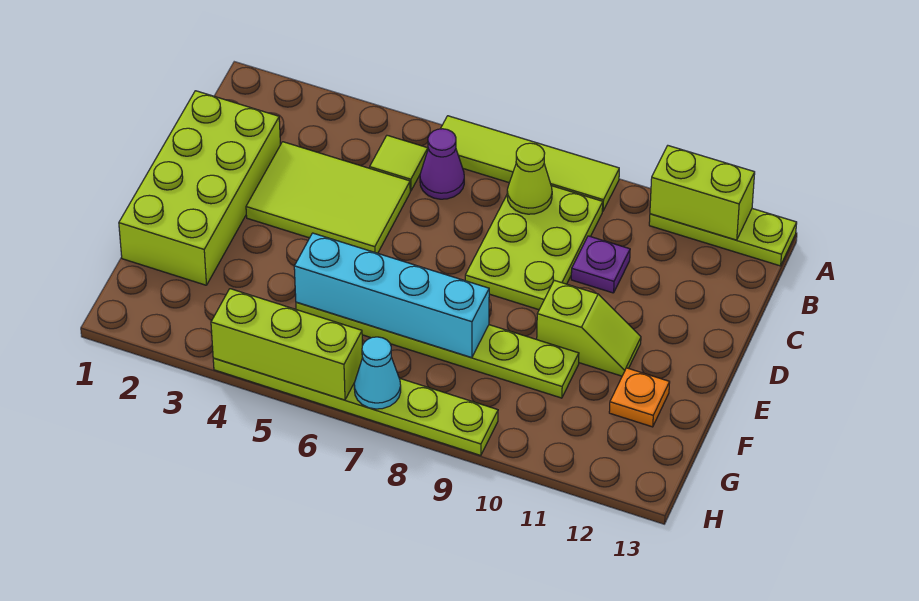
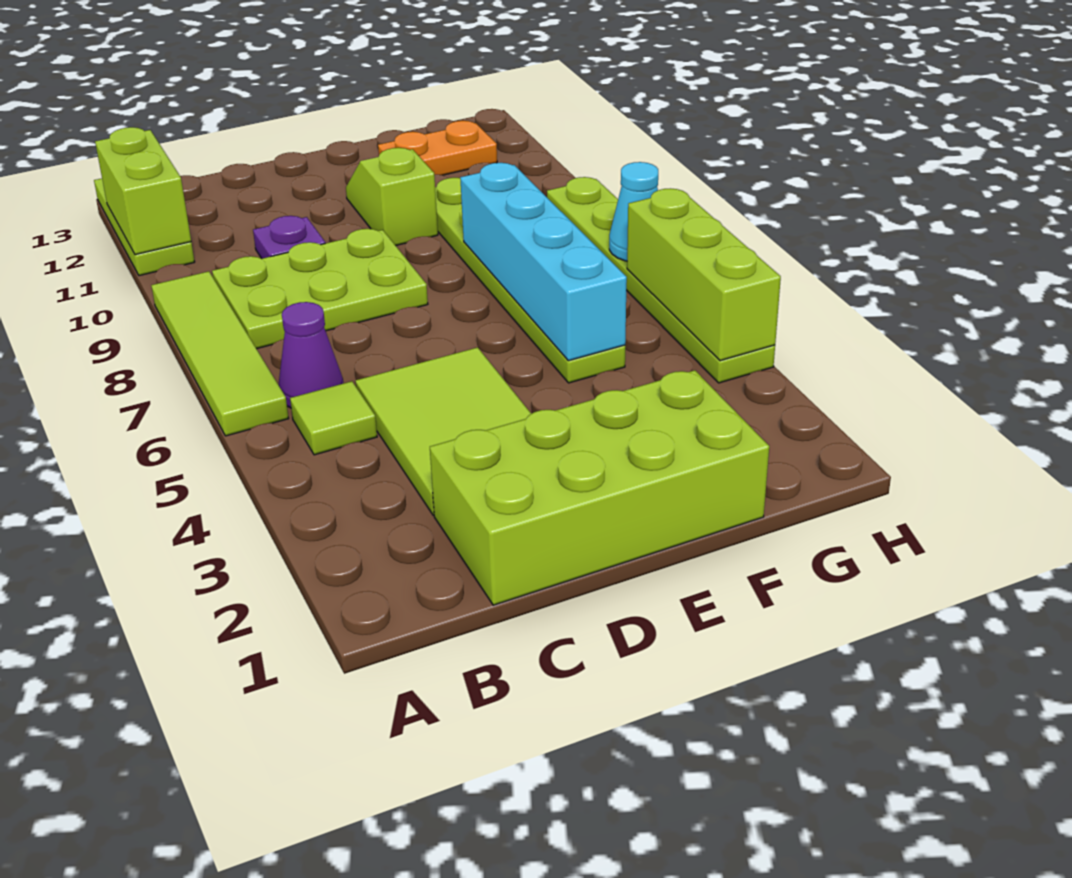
lime cone B8 level 2 -> none
orange plate F12 level 1 -> orange plate F12:G12 level 1

